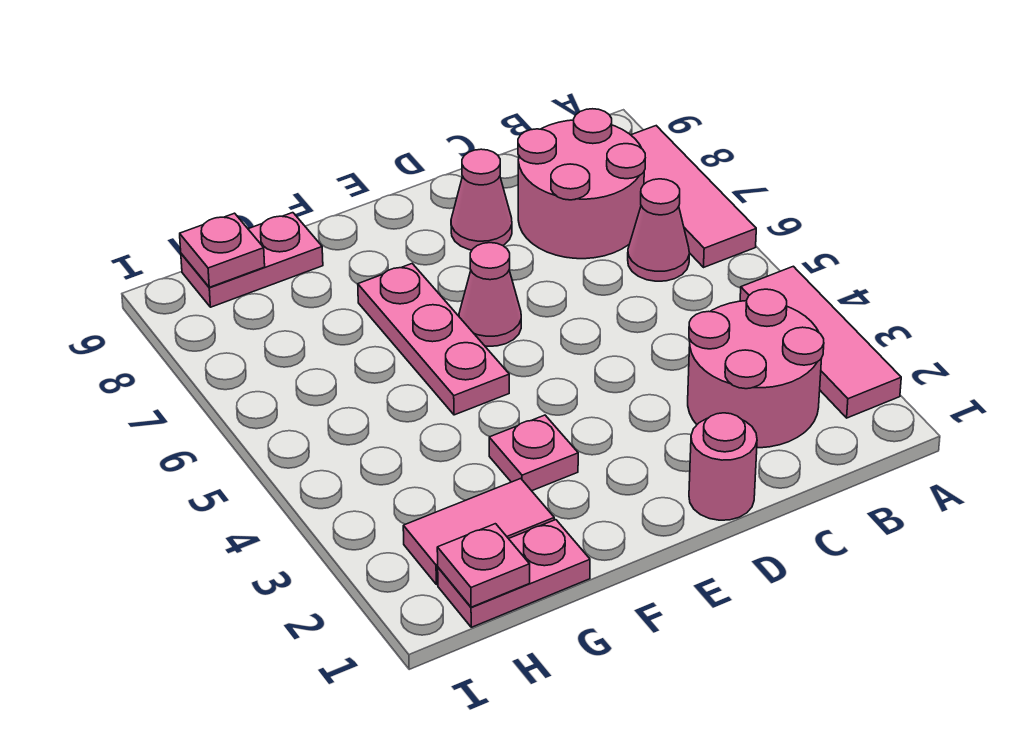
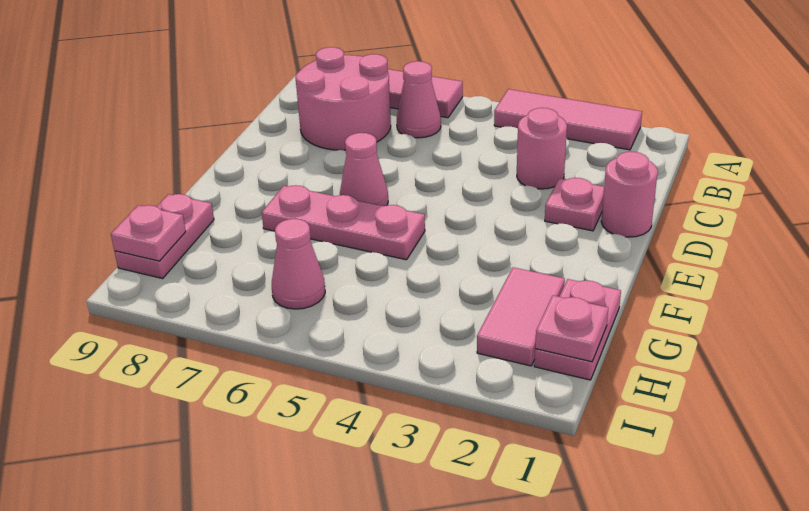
pink round brick B2:C3 level 1 -> pink round brick C3 level 1
pink cone D8 level 1 -> pink cone H6 level 1
pink plate F3 level 1 -> pink plate D2 level 1

